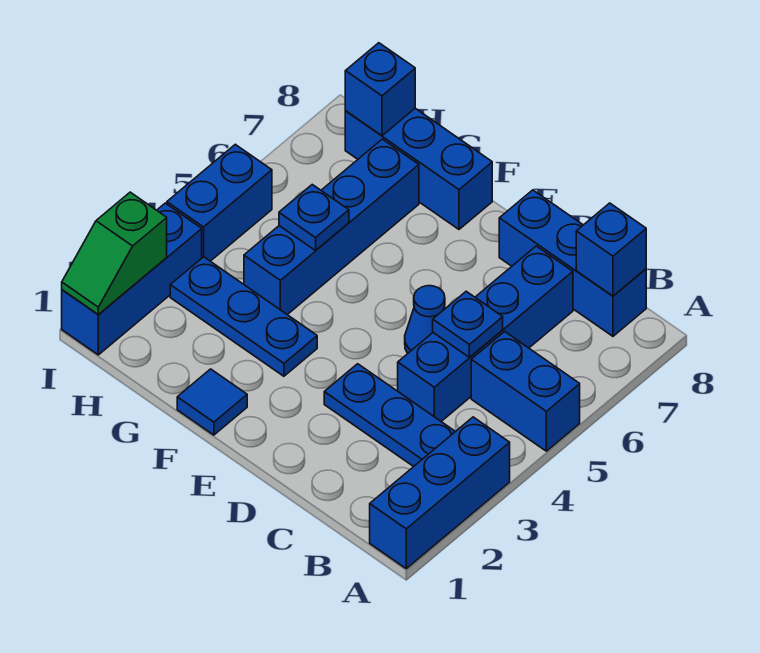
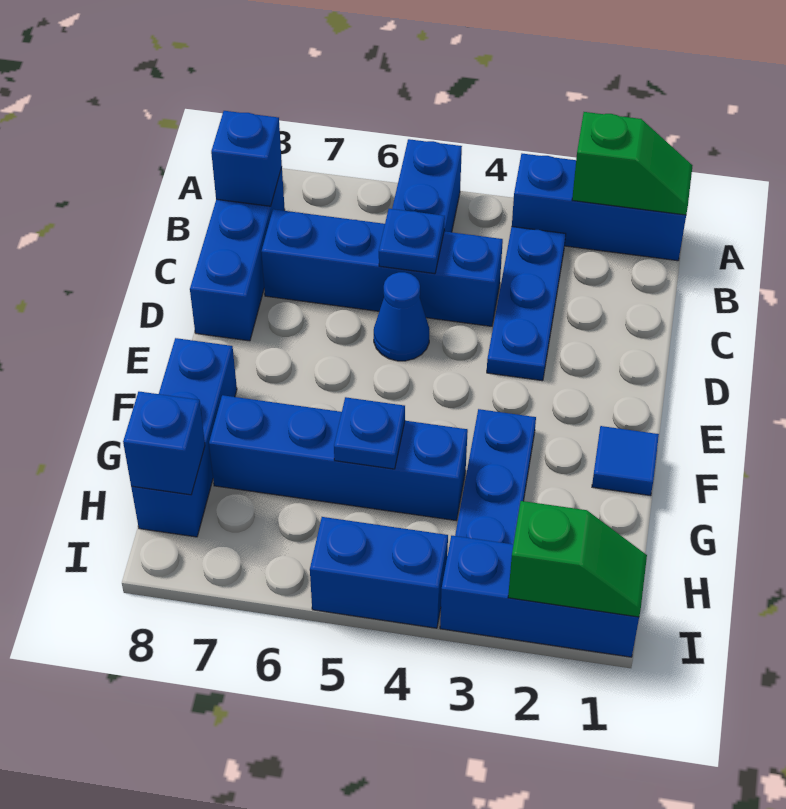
none -> green slope A1:A2 level 2 top 2

